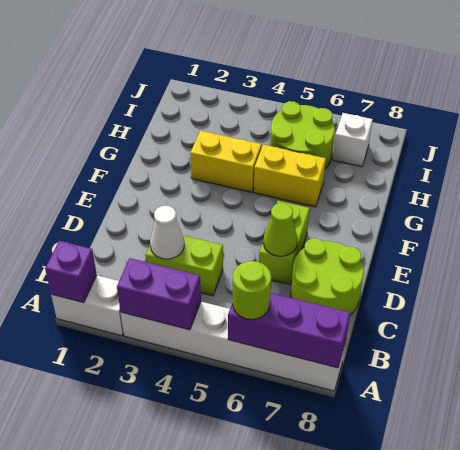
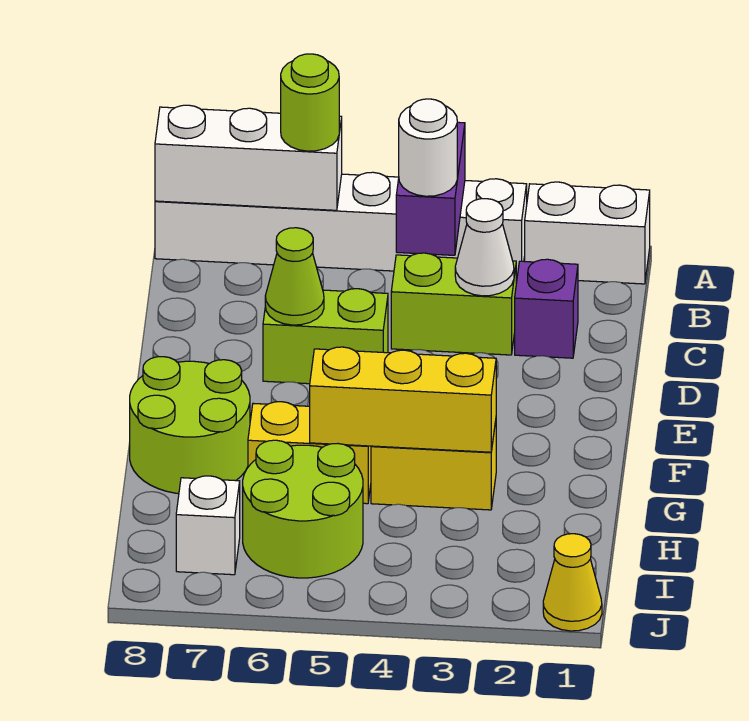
purple brick A1 level 2 -> purple brick C2 level 1
purple brick A3:A4 level 2 -> purple brick A4:B4 level 2
purple brick A6:A8 level 2 -> white brick A6:A8 level 2
none -> white round brick B4 level 3
lime round brick C7:D8 level 1 -> lime round brick F7:G8 level 1
lime brick D6:E6 level 1 -> lime brick D5:D6 level 1
none -> yellow brick G3:G5 level 2
none -> yellow cone J1 level 1

